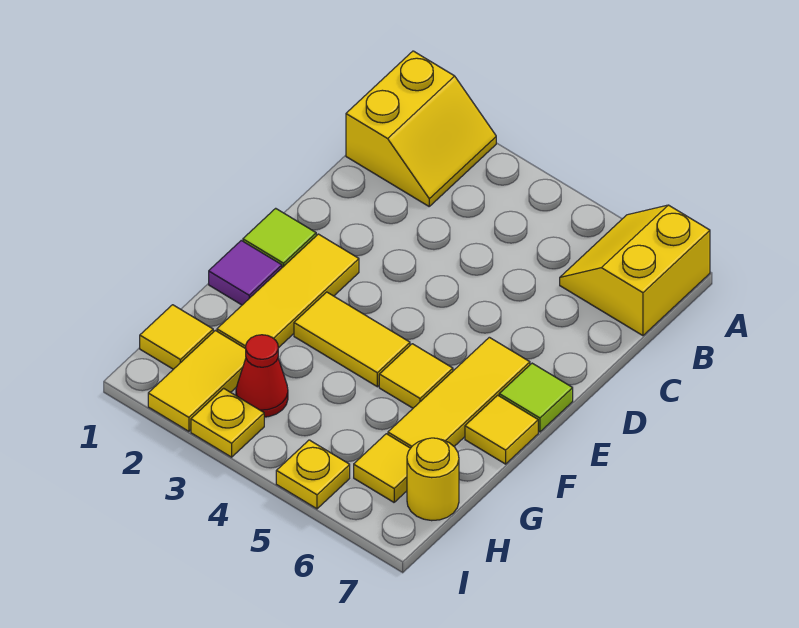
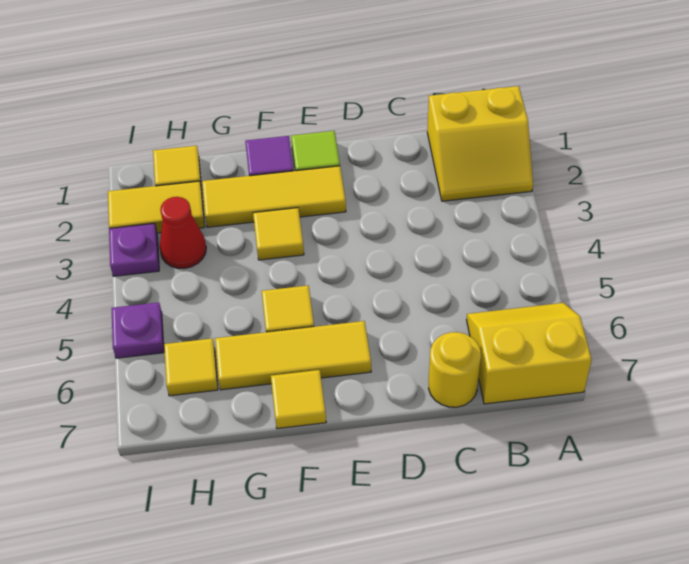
lime tile E7 level 1 -> none
yellow tile F3:F4 level 1 -> yellow tile F3 level 1
yellow round brick H7 level 1 -> yellow round brick C7 level 1
yellow plate I3 level 1 -> purple plate I3 level 1
yellow plate I5 level 1 -> purple plate I5 level 1

